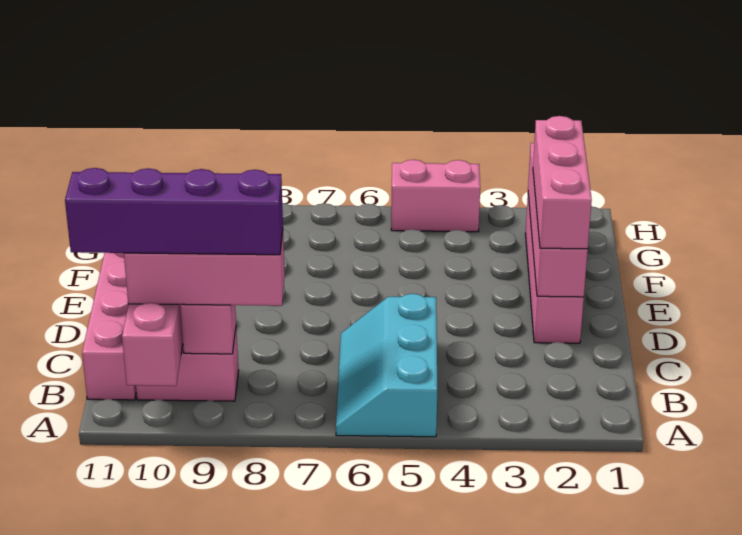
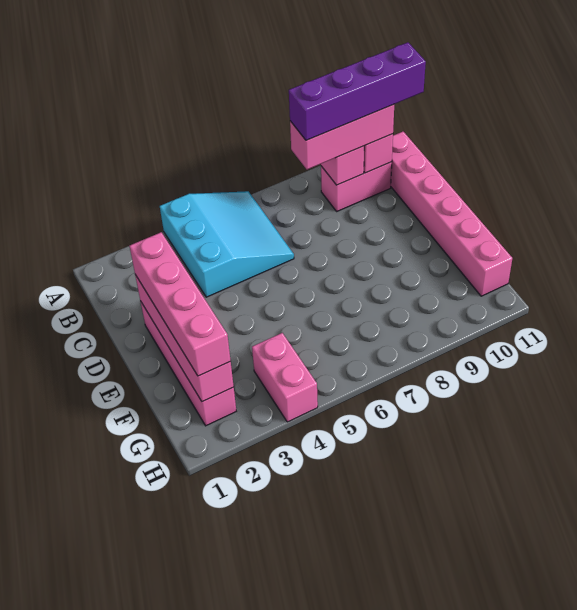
cyan slope A5:C6 level 1 top 5 -> cyan slope A4:C6 level 1 top 4
pink brick D2:F2 level 3 -> pink brick D2:G2 level 3
pink brick H4:H5 level 1 -> pink brick G4:H4 level 1

